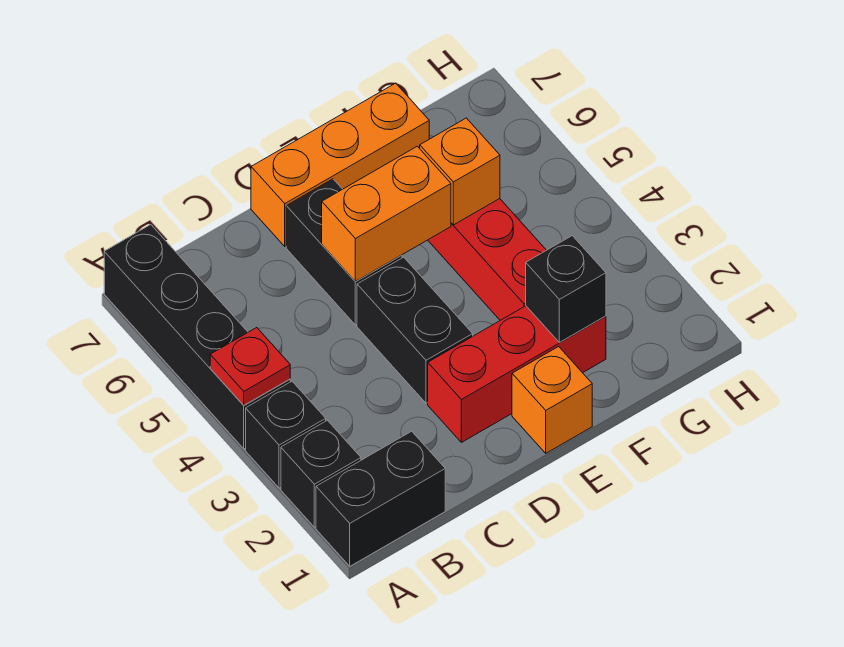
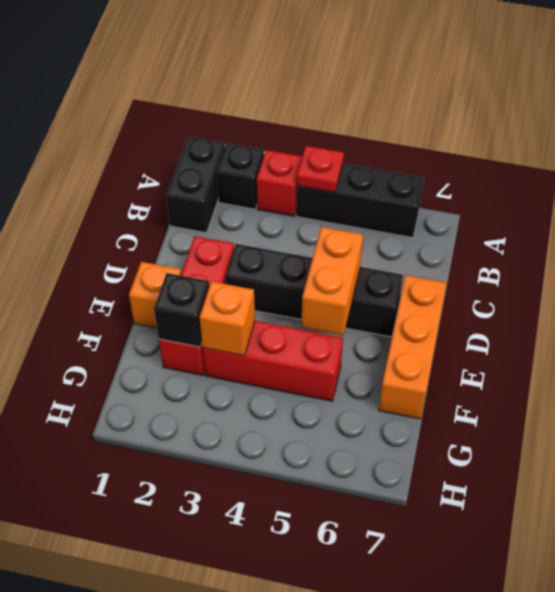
black brick A3 level 1 -> red brick A3 level 1
black brick A4:A7 level 1 -> black brick A4:A6 level 1
orange brick F5 level 2 -> orange brick F3 level 2

